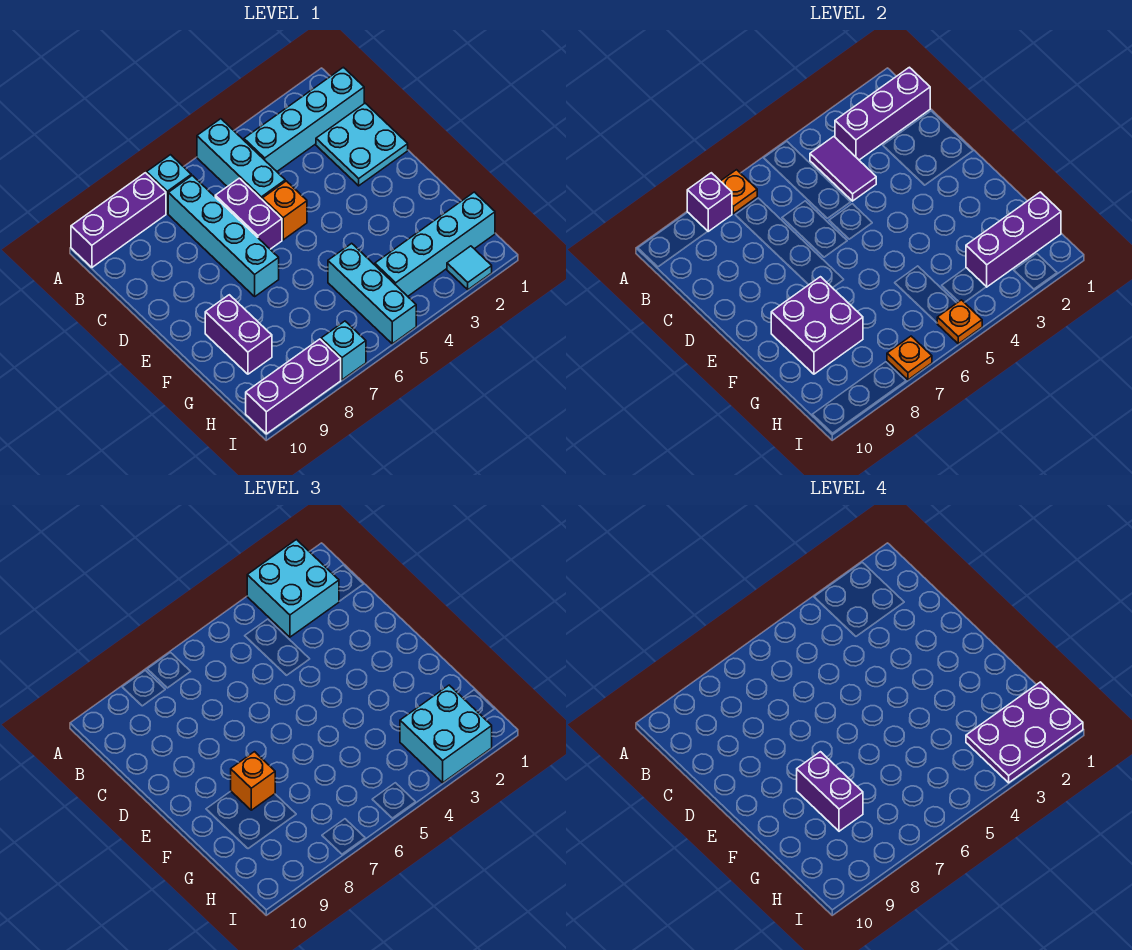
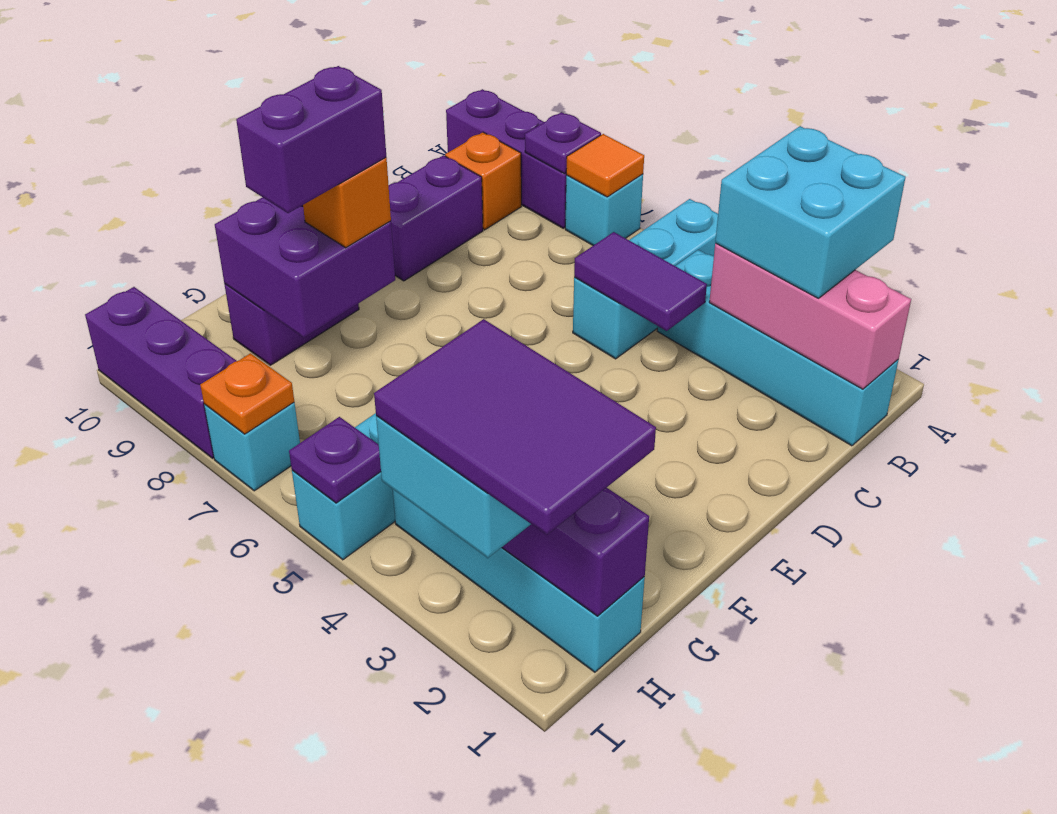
orange plate A7 level 2 -> orange tile A7 level 2
purple brick A8 level 2 -> purple plate A8 level 2
purple brick B1:B3 level 2 -> pink brick B1:B3 level 2
purple tile B4:C4 level 2 -> purple tile C4:C5 level 2
cyan brick B7:E7 level 1 -> none
cyan plate C1:D2 level 1 -> none
purple brick C6:D6 level 1 -> purple brick C9:D9 level 1
orange brick D5 level 1 -> orange brick B9 level 1
purple plate H1:I3 level 4 -> purple tile H1:I3 level 4
cyan tile I2 level 1 -> none
orange plate I5 level 2 -> purple plate I5 level 2

